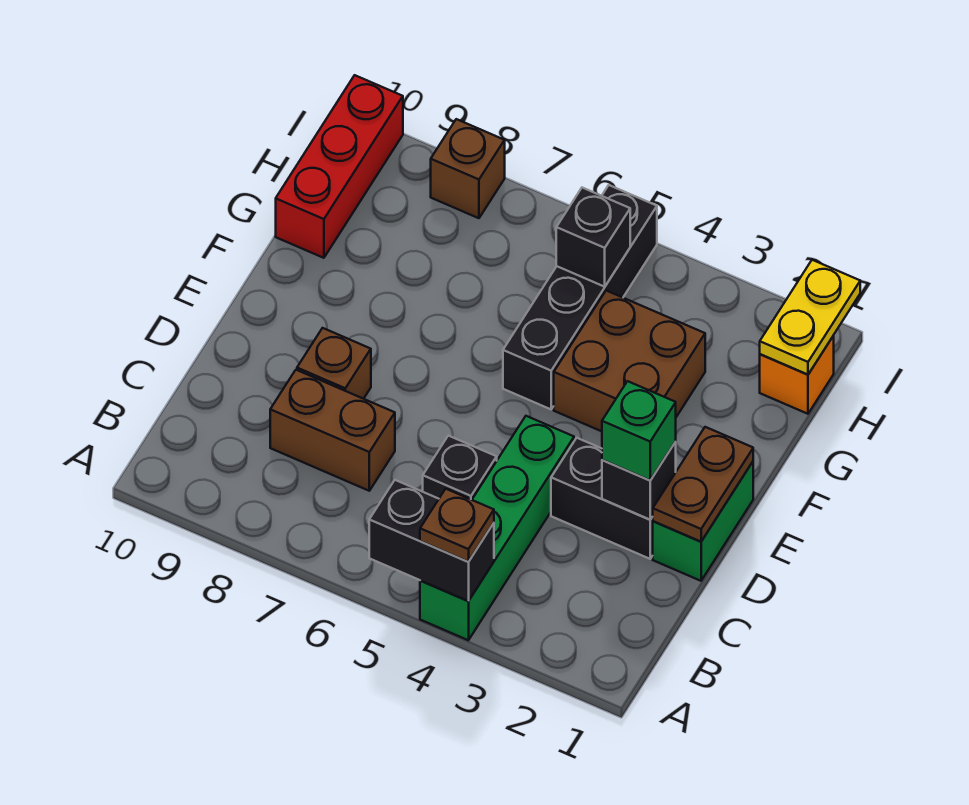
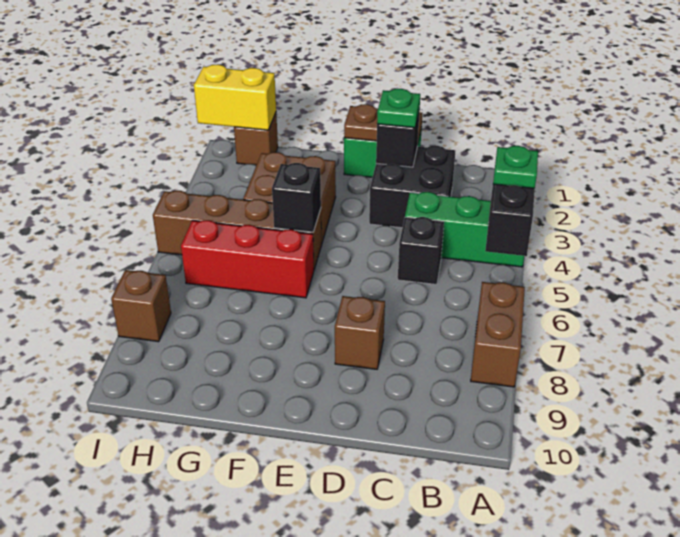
green brick A4:D4 level 1 -> green brick A4:C4 level 1
brown plate A4 level 3 -> green plate A4 level 3
brown brick C7:C8 level 1 -> brown brick A7:A8 level 1
black brick D2:D3 level 1 -> black brick C2:D3 level 1
green brick D2 level 3 -> green plate D2 level 3
black brick F5:I5 level 1 -> brown brick F5:I5 level 1
red brick G10:I10 level 1 -> red brick F6:H6 level 1
orange brick H1 level 1 -> brown brick H1 level 1
yellow plate H1:I1 level 2 -> yellow brick H1:I1 level 2
black brick H5 level 2 -> black brick F5 level 2

